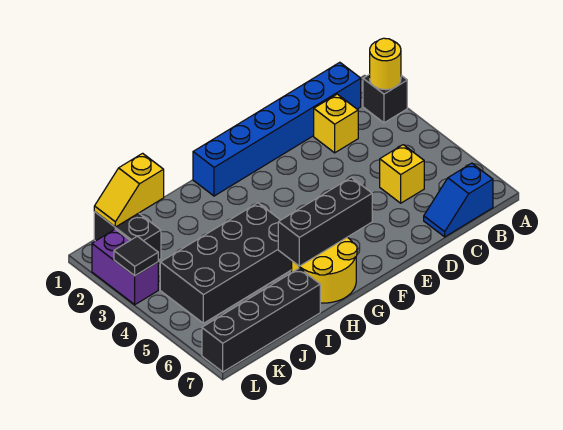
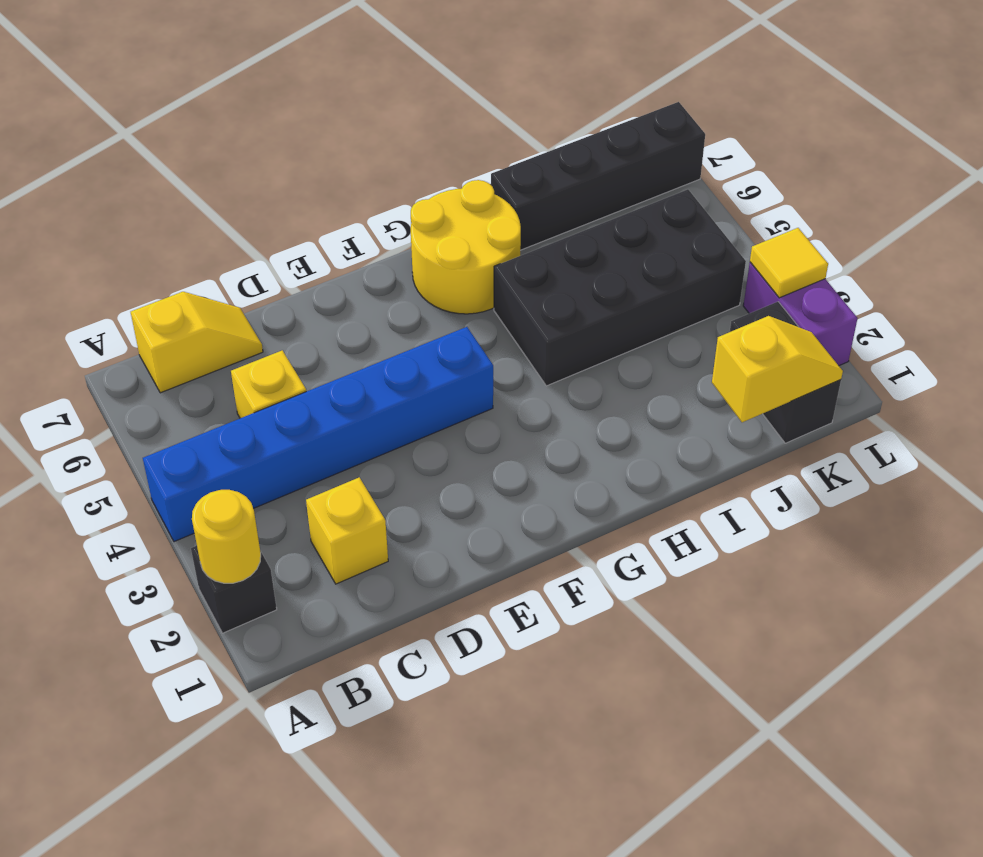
blue brick B1:G1 level 1 -> blue brick A4:F4 level 1
blue slope B7:C7 level 1 top B -> yellow slope B7:C7 level 1 top B
black brick F6:H6 level 2 -> none
black tile L3 level 2 -> yellow tile L3 level 2

